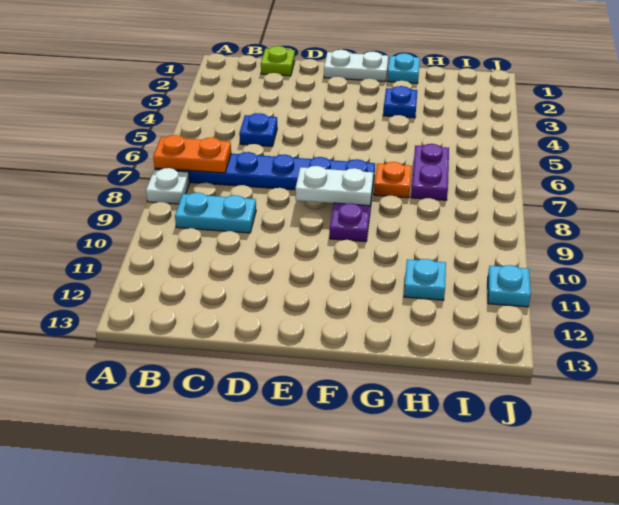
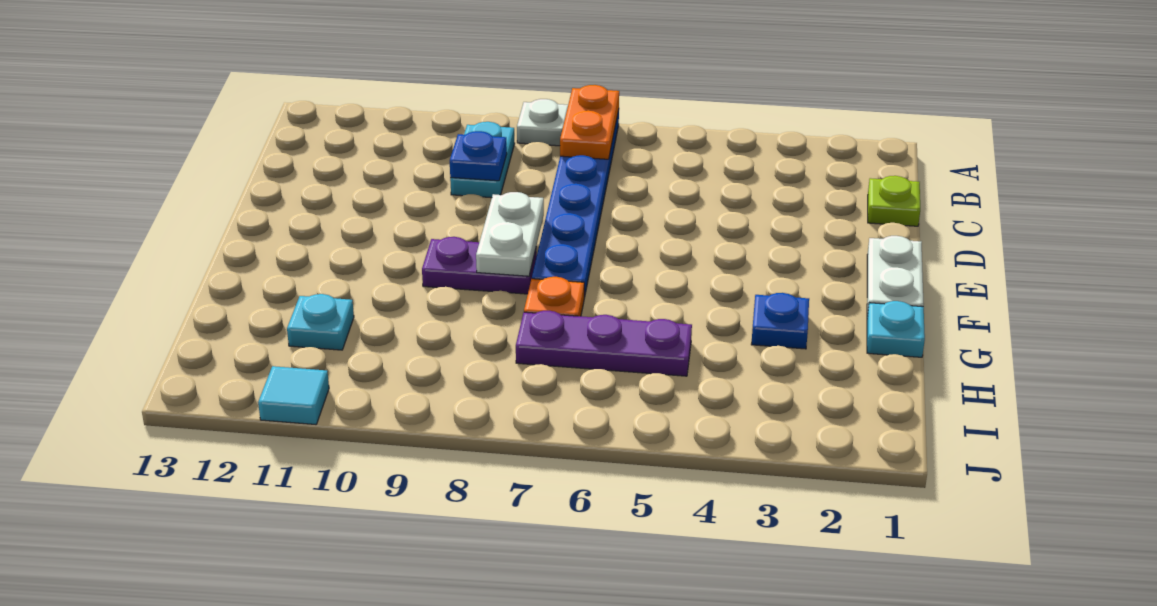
blue plate C5 level 1 -> blue plate C9 level 2
purple plate H6:H7 level 1 -> purple plate H5:H7 level 1
cyan plate J11 level 1 -> cyan tile J11 level 1

